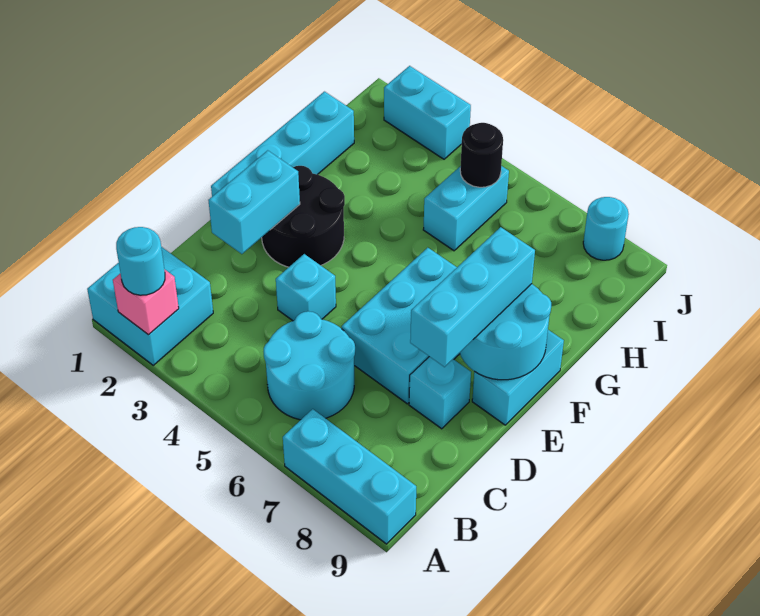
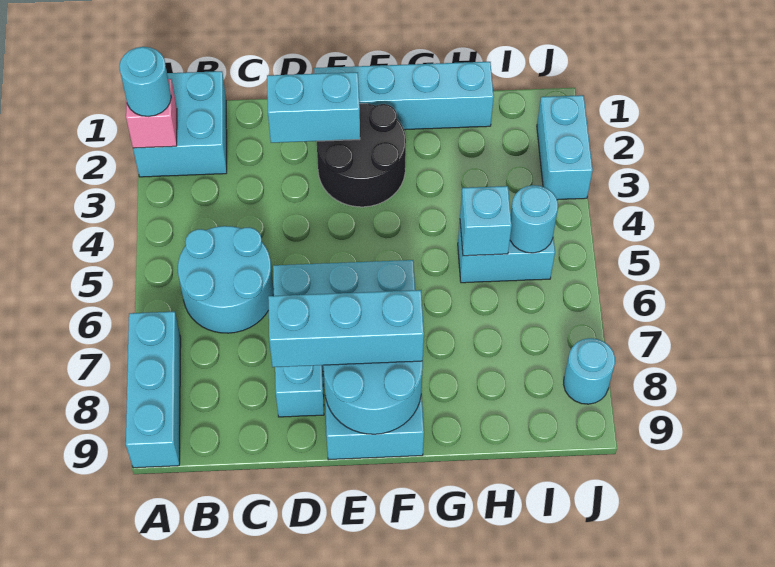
cyan brick D4 level 1 -> cyan brick H5 level 2
black round brick I5 level 2 -> cyan round brick I5 level 2

